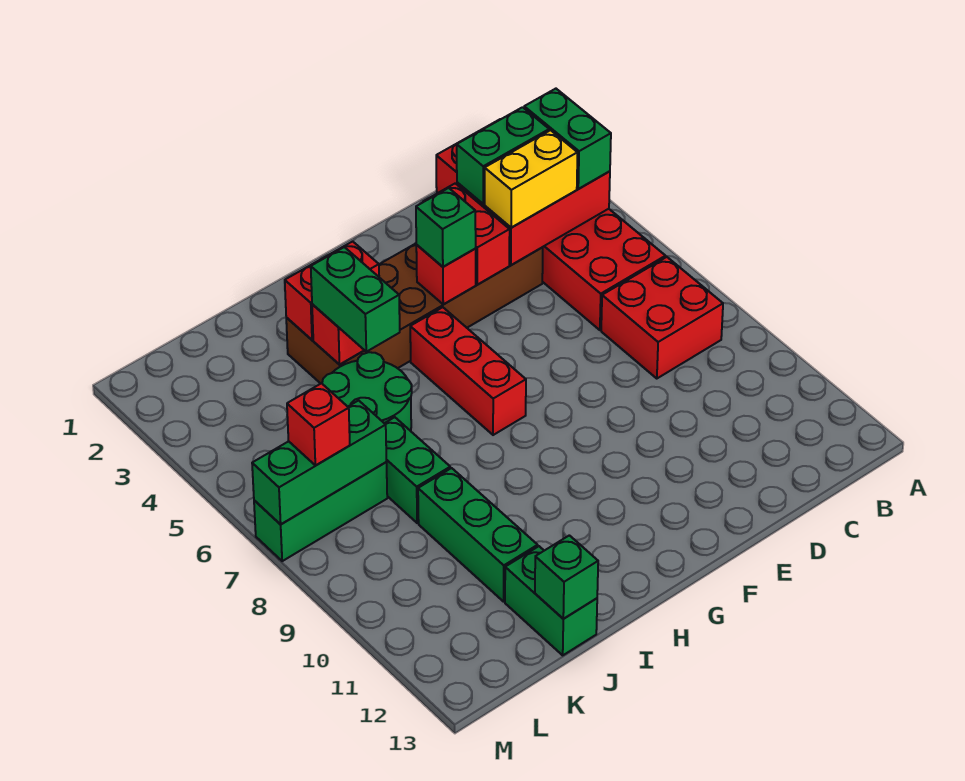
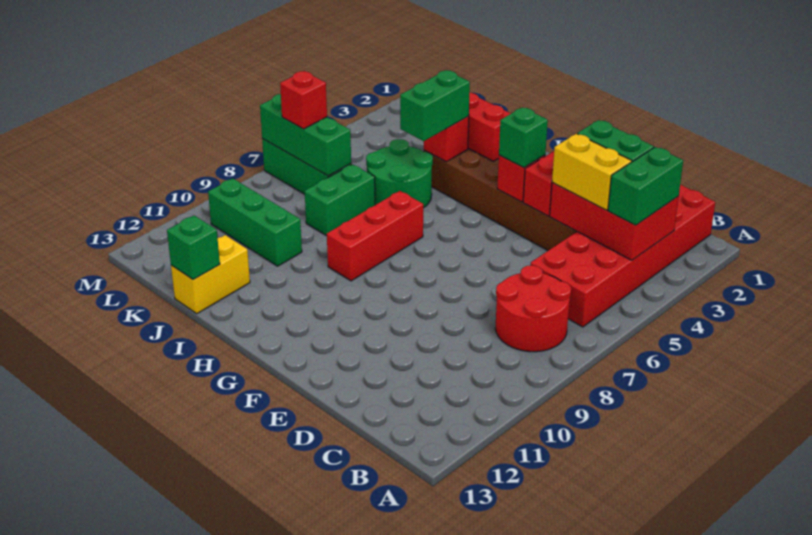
red brick B7:C8 level 1 -> red round brick B7:C8 level 1
red brick G5:G7 level 1 -> red brick H7:H9 level 1
green brick J9:J11 level 1 -> green brick J10:L10 level 1
green brick J12:J13 level 1 -> yellow brick J12:J13 level 1

